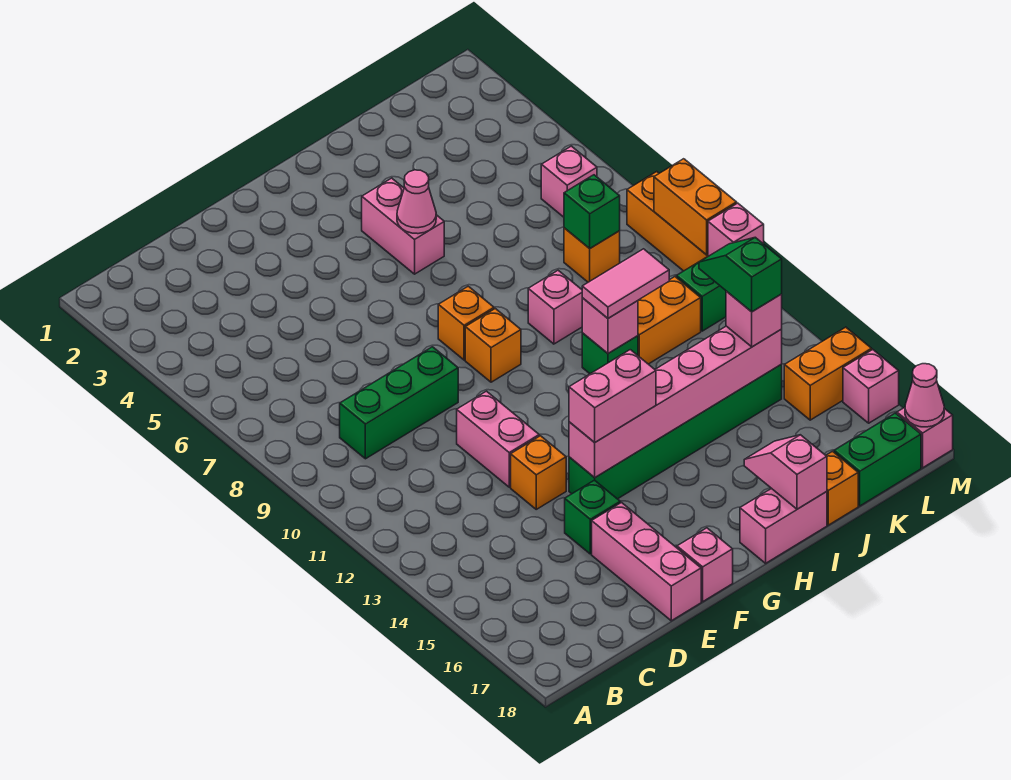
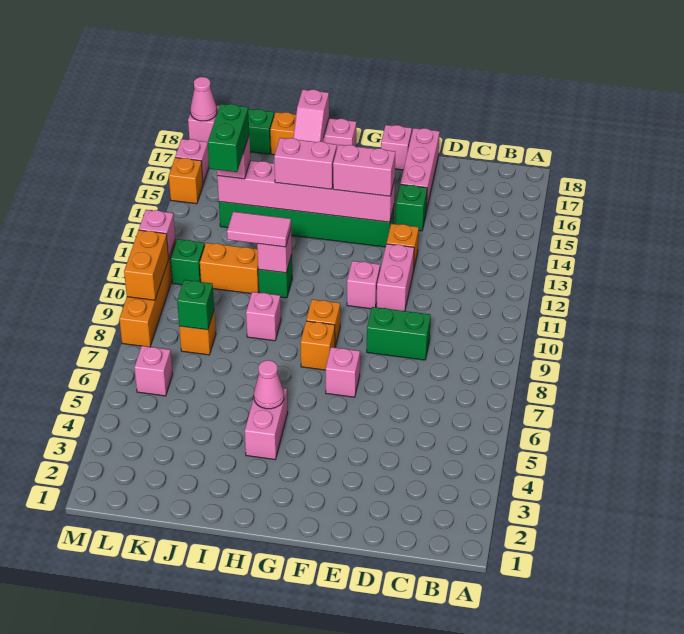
green brick C9:E9 level 1 -> green brick D9:E9 level 1
none -> pink brick F7 level 1
none -> pink brick F11 level 1
none -> pink brick H14:I14 level 3
green slope K13:K14 level 4 top 14 -> green brick K13:K14 level 4
orange brick L15:M15 level 1 -> orange brick M15 level 1

